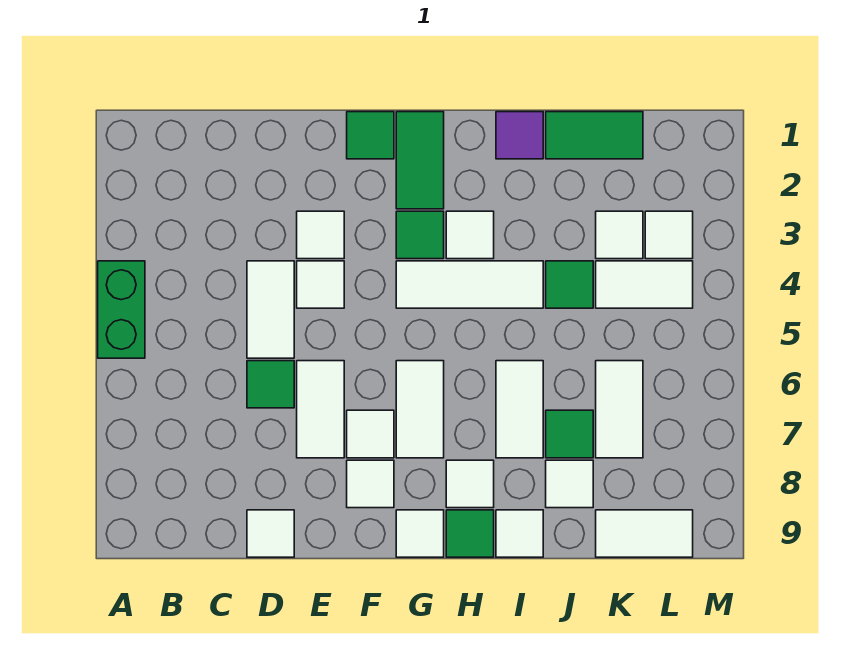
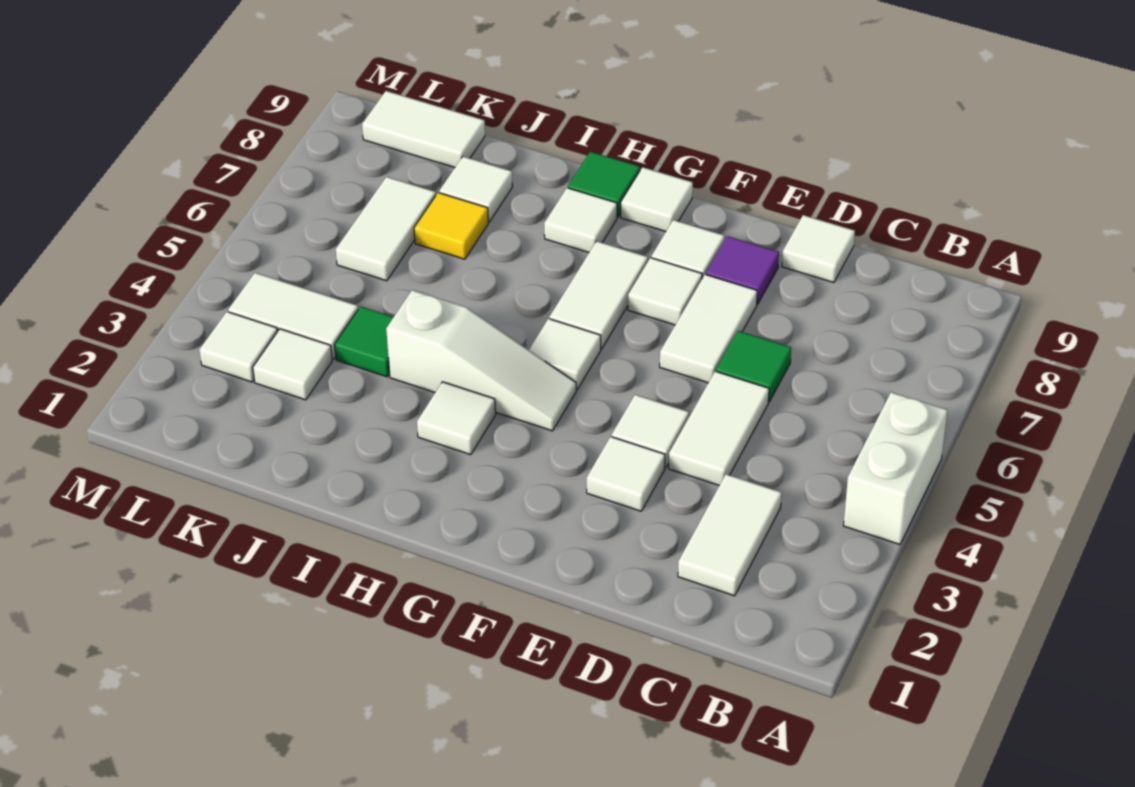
green brick A4:A5 level 1 -> white brick A4:A5 level 1
green tile F1 level 1 -> none
green tile G1:G2 level 1 -> none
green tile G3 level 1 -> none
white tile G4:I4 level 1 -> white slope G4:I4 level 1 top I
purple tile I1 level 1 -> purple tile E8 level 1
white tile I6:I7 level 1 -> white tile C2:C3 level 1
white tile I9 level 1 -> white tile G5 level 1
green tile J1:K1 level 1 -> none
green tile J7 level 1 -> yellow tile J7 level 1

